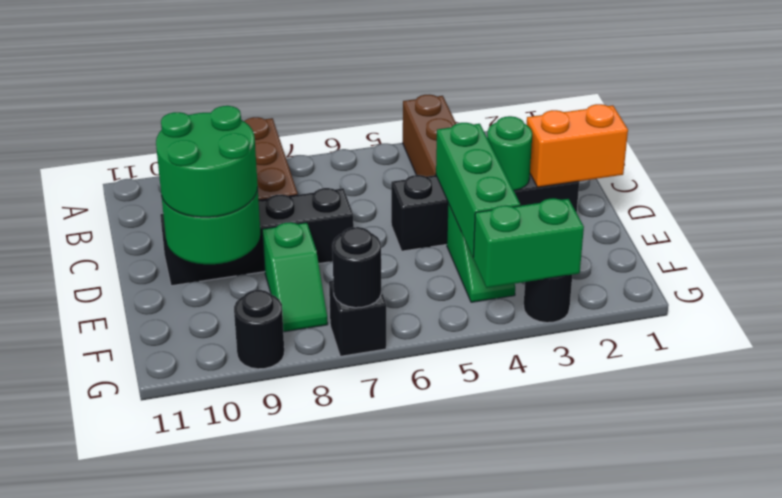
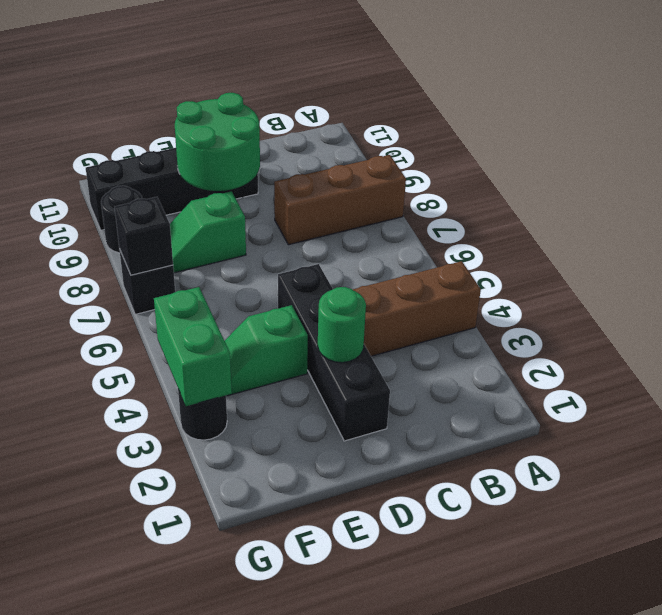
orange brick D1:D2 level 2 -> none
green brick D4:F4 level 2 -> none
black brick D7:D10 level 1 -> black brick D10:G10 level 1
green round brick D9:E10 level 3 -> none
black round brick G7 level 2 -> black brick G7 level 2

